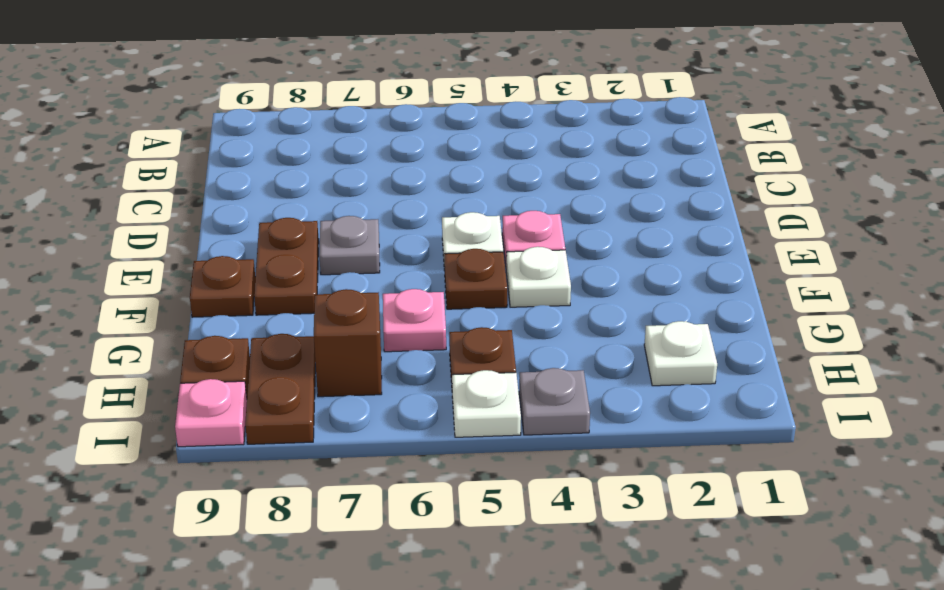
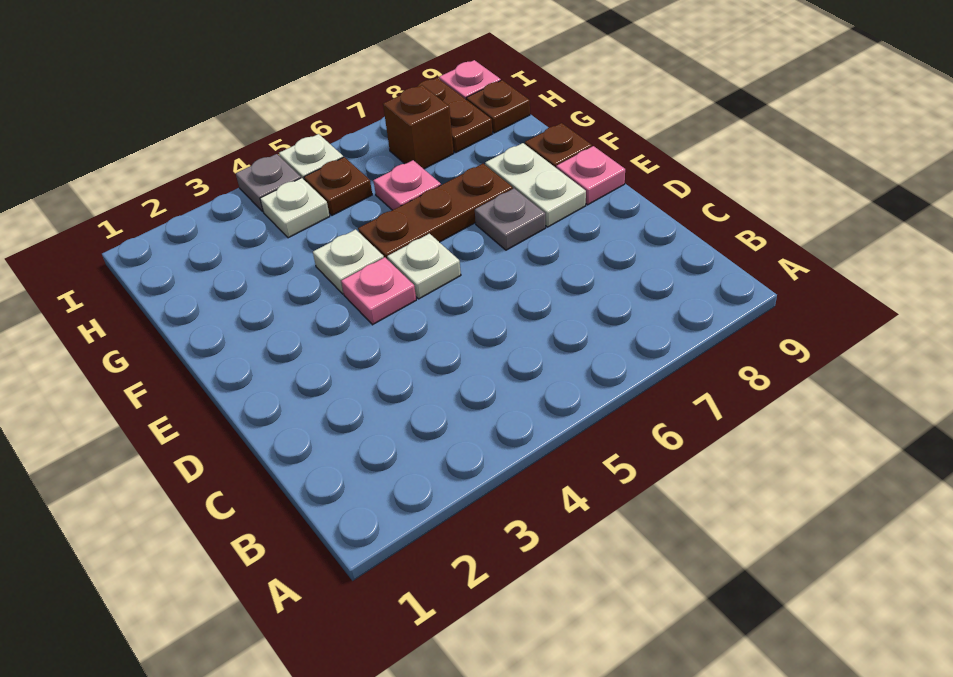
brown plate E8:F8 level 1 -> white plate E8:F8 level 1
none -> pink plate E9 level 1
brown plate F5 level 1 -> brown plate F5:F7 level 1
white plate H2 level 1 -> white plate H4 level 1

